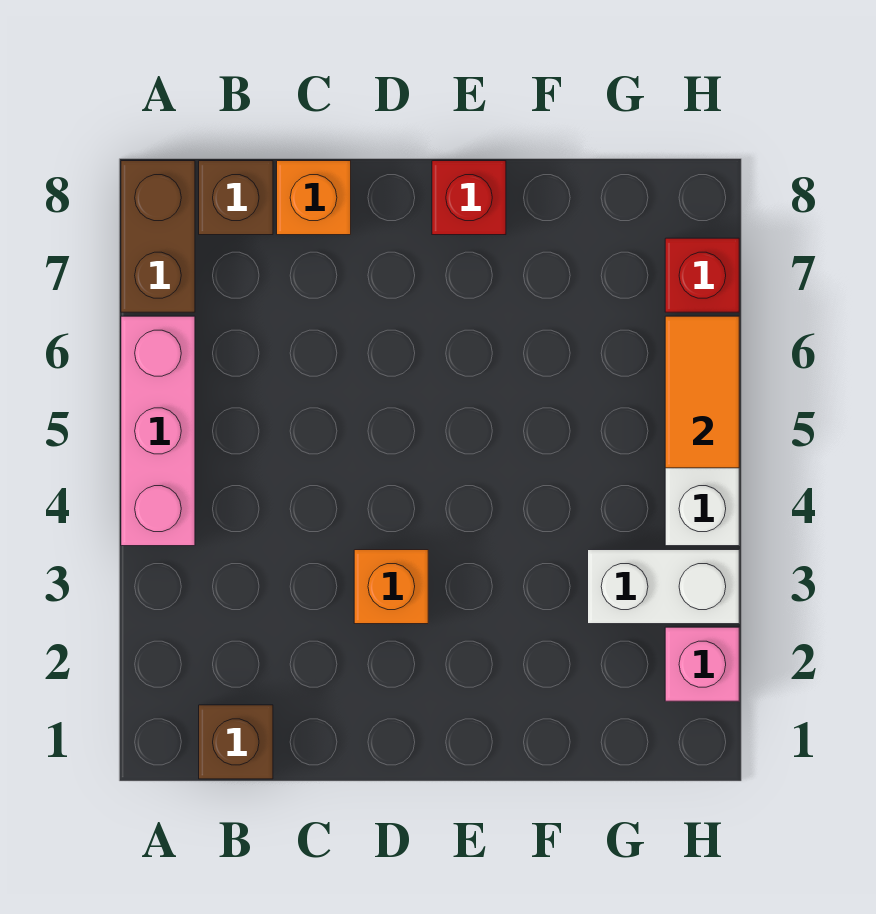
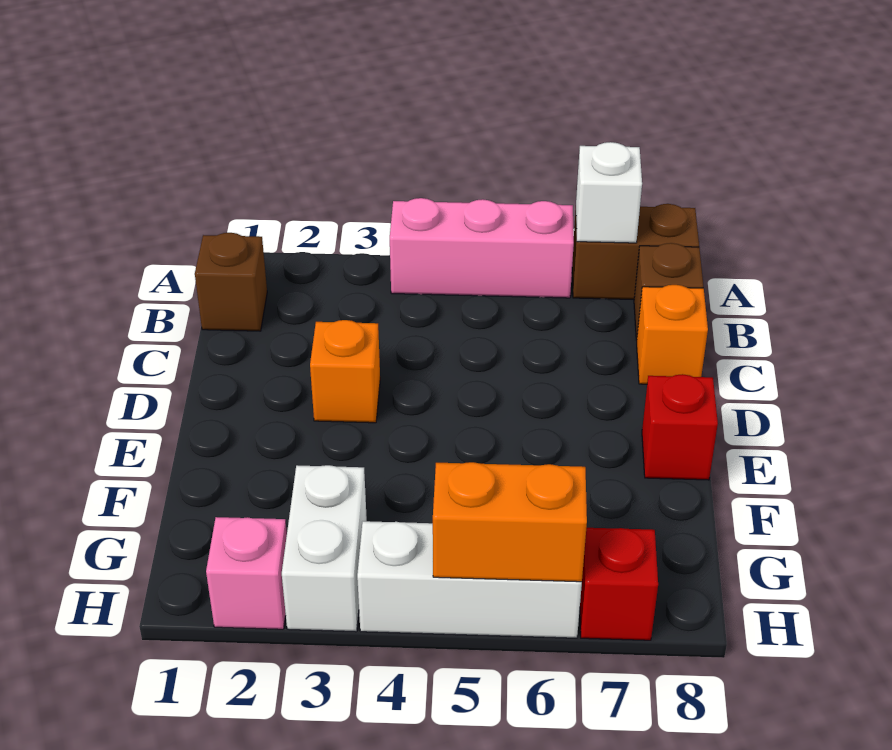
none -> white brick A7 level 2
orange tile H5:H6 level 2 -> orange brick H5:H6 level 2

